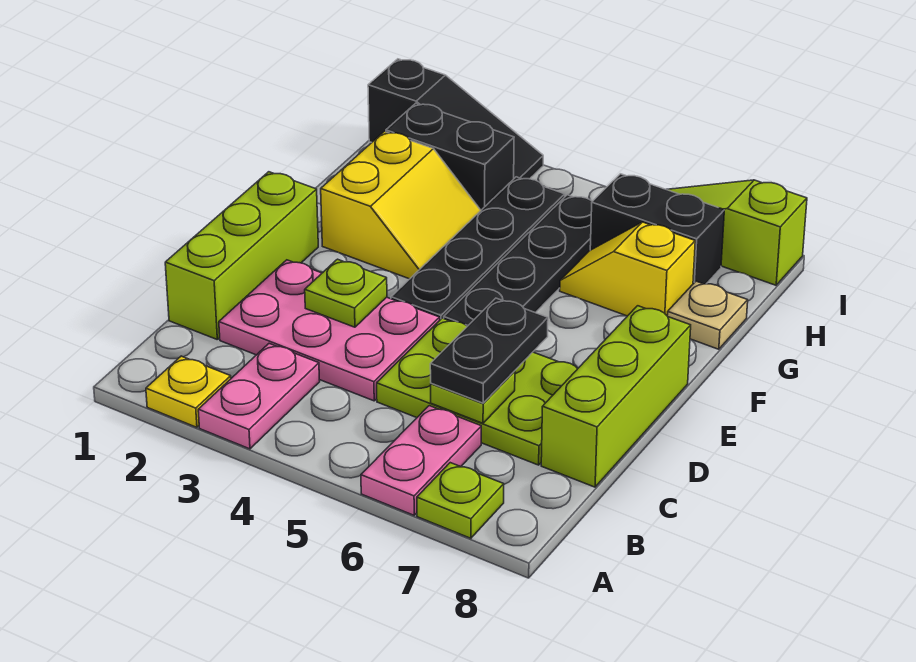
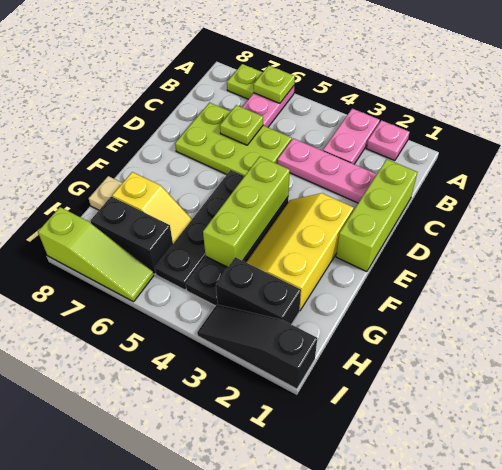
yellow plate A2 level 1 -> pink plate A2 level 1
pink plate C2:D4 level 1 -> pink plate C2:C4 level 1
black plate C6:D6 level 3 -> none
lime brick C8:E8 level 1 -> lime brick E4:G4 level 2
lime plate D3 level 2 -> lime plate A6 level 2
yellow slope F2:G3 level 1 top 2 -> yellow slope E2:G3 level 1 top 2

